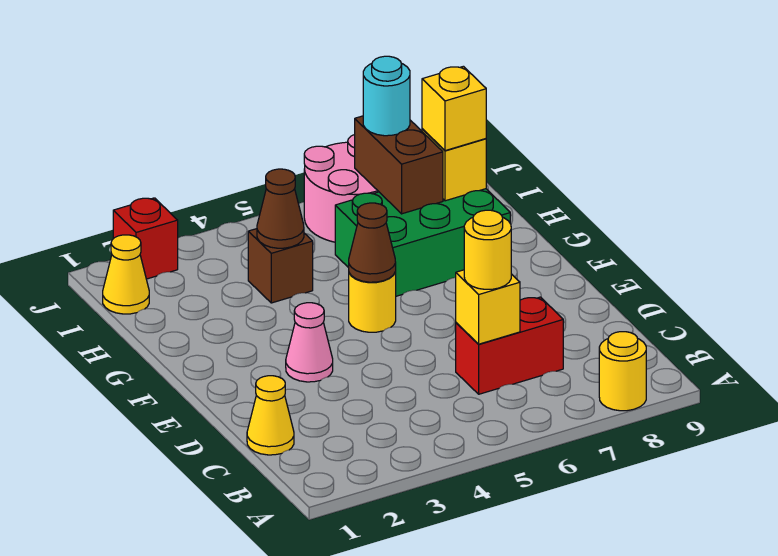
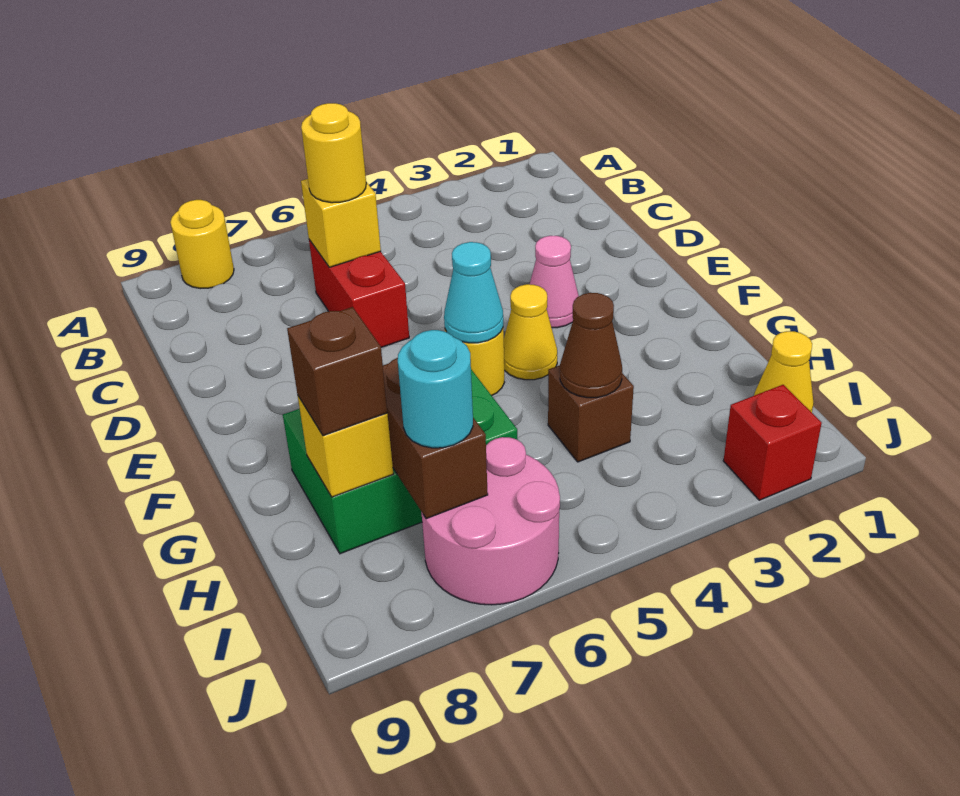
yellow cone C1 level 1 -> yellow cone F4 level 1
red brick C6:C7 level 1 -> red brick C6:D6 level 1
brown cone F5 level 2 -> cyan cone F5 level 2
yellow brick H8 level 3 -> brown brick H8 level 3

